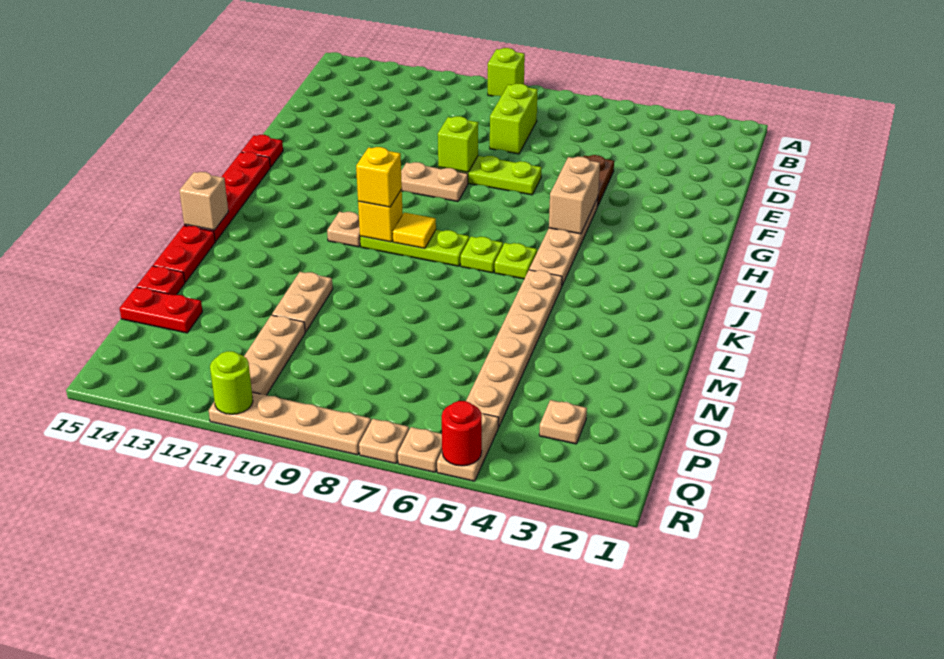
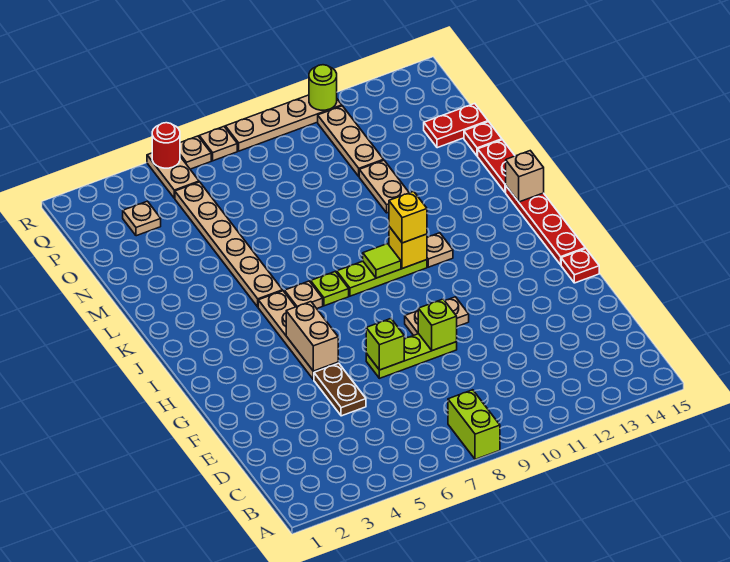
lime brick A9 level 1 -> lime brick F7 level 2
lime brick C8:D8 level 1 -> lime brick A8:B8 level 1
lime plate J6 level 1 -> tan plate J6 level 1
yellow tile J9 level 2 -> lime tile J9 level 2

